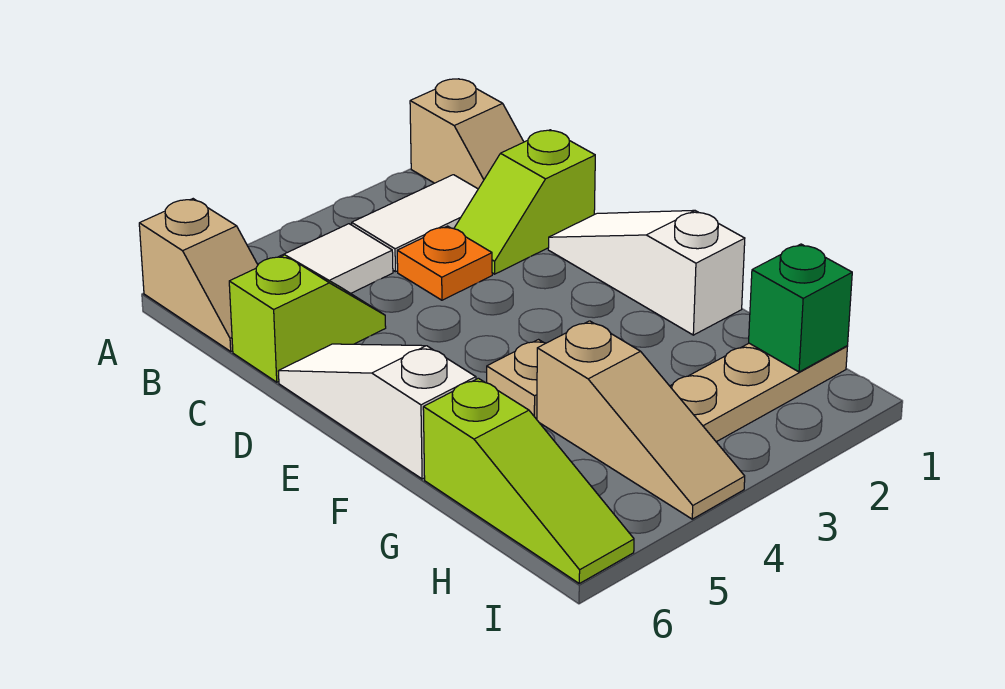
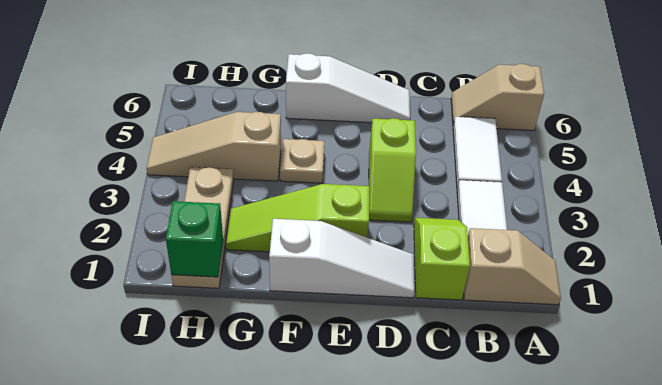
tan slope A1:B1 level 1 top A -> tan slope A1:B1 level 1 top B
orange plate C3 level 1 -> none
lime slope C5:C6 level 1 top 6 -> lime slope D3:D4 level 1 top 4
lime slope G6:I6 level 1 top G -> lime slope E2:G2 level 1 top E

